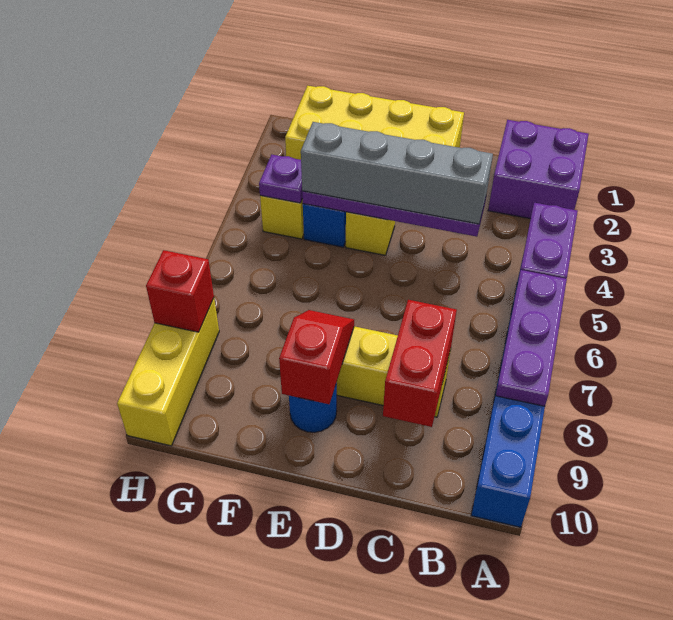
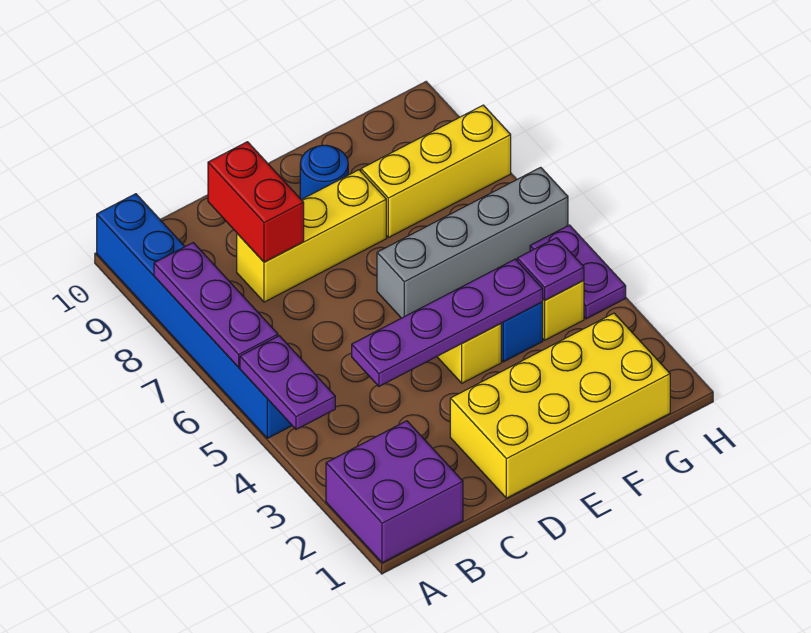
grey brick C4:F4 level 3 -> grey brick E6:H6 level 1
red slope E8:E9 level 2 top 9 -> none
none -> purple plate H4:H5 level 1
yellow brick H8:H10 level 1 -> yellow brick F8:H8 level 1
red brick H8 level 2 -> none

